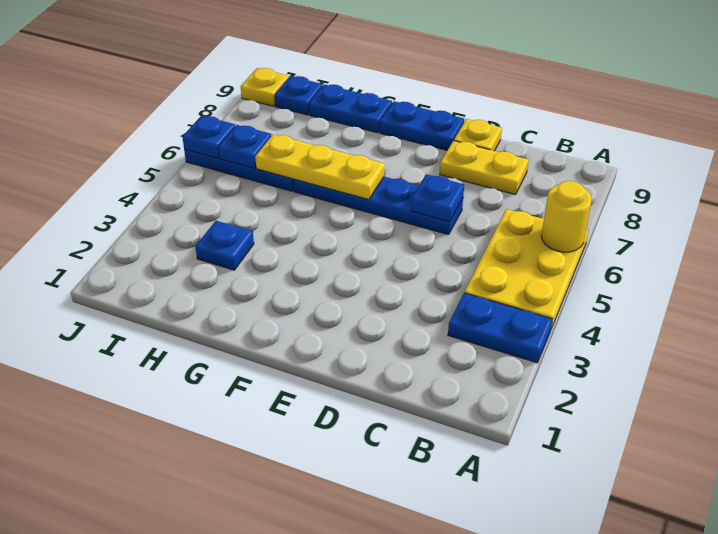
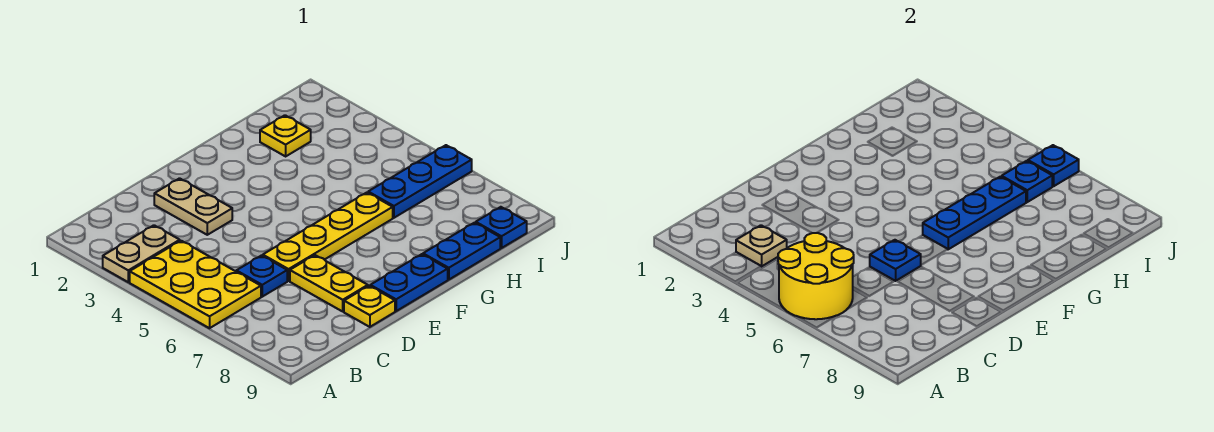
blue plate A3:B3 level 1 -> tan plate A3:B3 level 1
yellow round brick A6 level 2 -> yellow round brick A5:B6 level 2
none -> tan plate B3 level 2
yellow plate C8:D8 level 1 -> yellow plate D7:D8 level 1
none -> tan plate D2:D3 level 1
blue plate D6:G6 level 1 -> yellow plate D6:G6 level 1
yellow plate F6:H6 level 2 -> blue plate F6:H6 level 2
blue plate H3 level 1 -> blue plate C6 level 1
yellow plate J9 level 1 -> yellow plate H2 level 1

